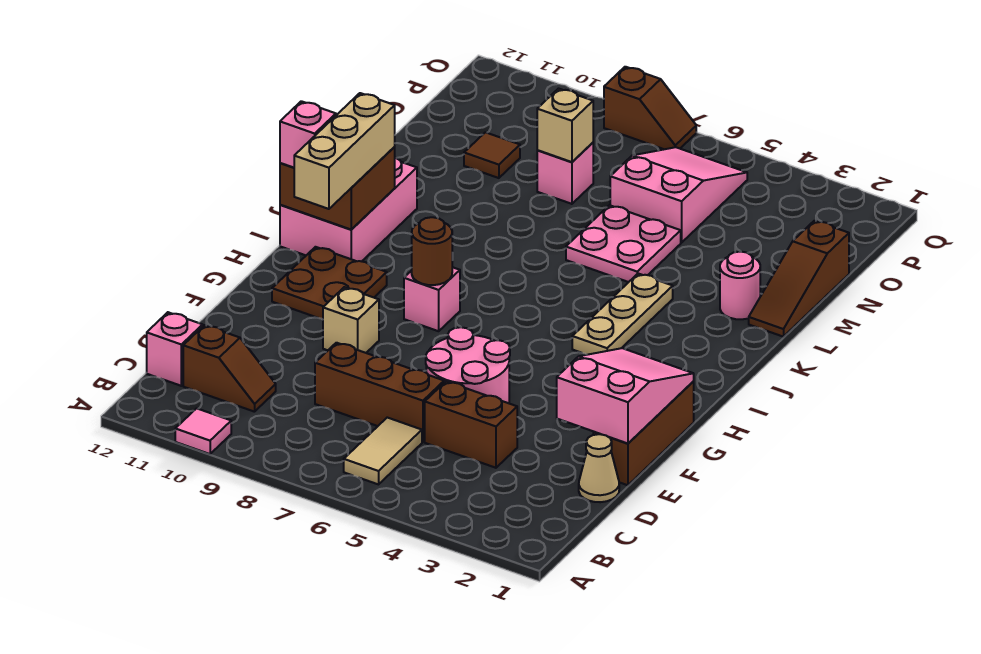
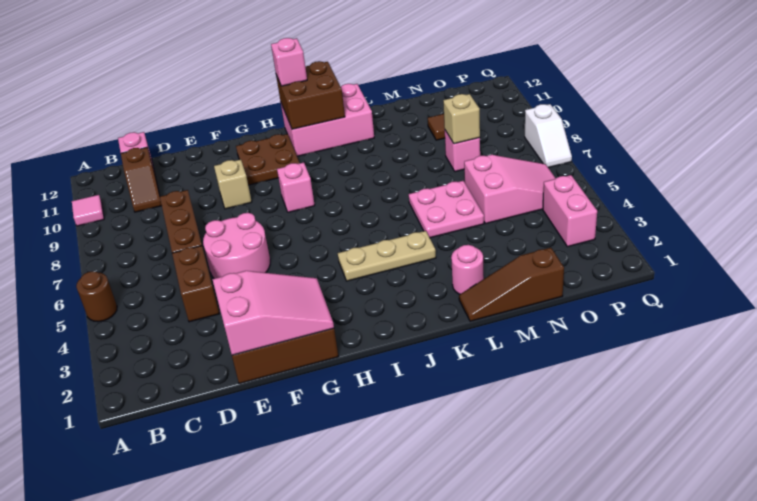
tan tile B6:C6 level 1 -> none
tan cone D1 level 1 -> none
brown round brick H8 level 2 -> brown round brick A5 level 1
tan brick H11:J11 level 3 -> none
none -> pink brick P3:P4 level 1
brown slope Q7:Q8 level 1 top 8 -> white slope Q7:Q8 level 1 top 8

